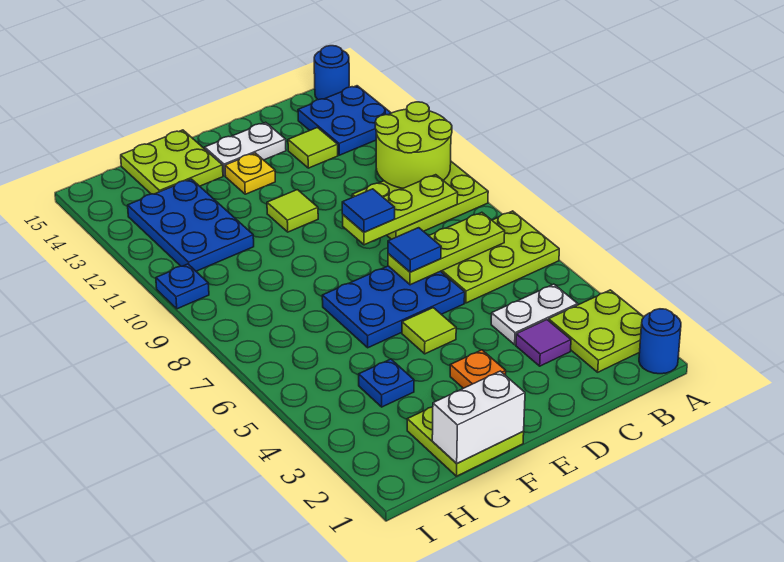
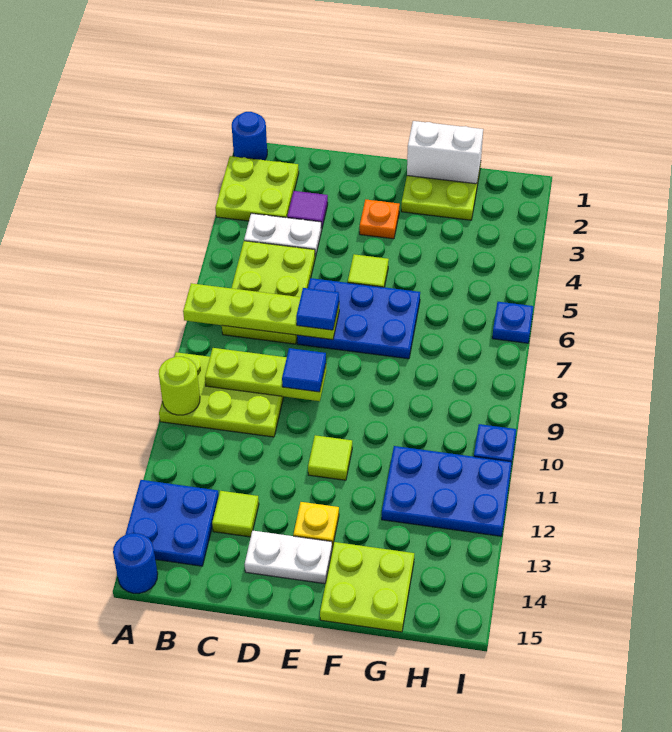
lime plate A6:C7 level 1 -> lime plate B5:C7 level 1
lime round brick A10:B11 level 2 -> lime round brick A10 level 2
lime plate B7:D7 level 2 -> lime plate A7:D7 level 2
blue plate G4 level 1 -> blue plate I6 level 1
blue plate G11:H13 level 1 -> blue plate G11:I12 level 1

